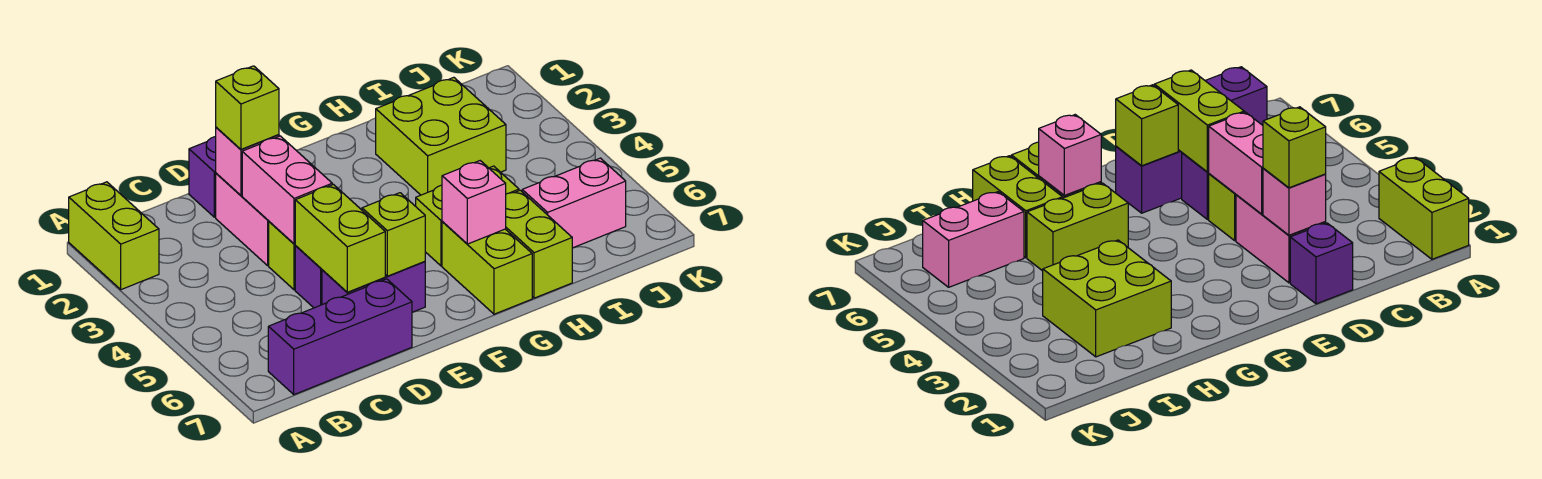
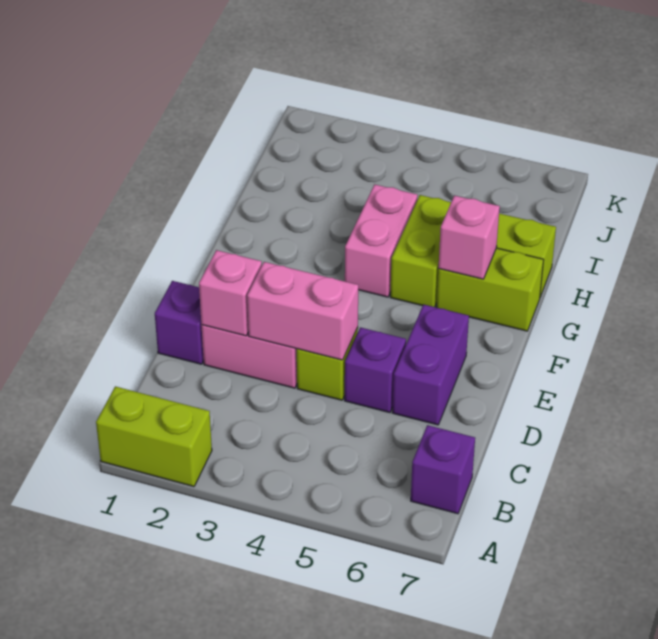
purple brick B7:D7 level 1 -> purple brick B7 level 1
lime brick D2 level 3 -> none
lime brick D5:D6 level 2 -> none
lime brick E6 level 2 -> none
lime brick H2:I3 level 1 -> none
pink brick I6:J6 level 1 -> pink brick G4:H4 level 1

